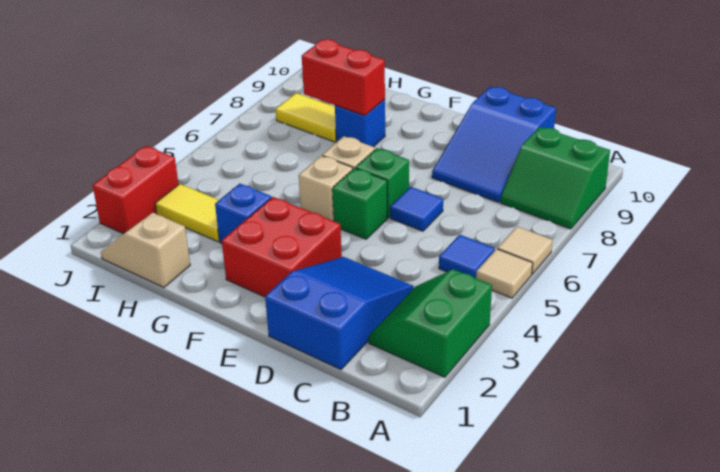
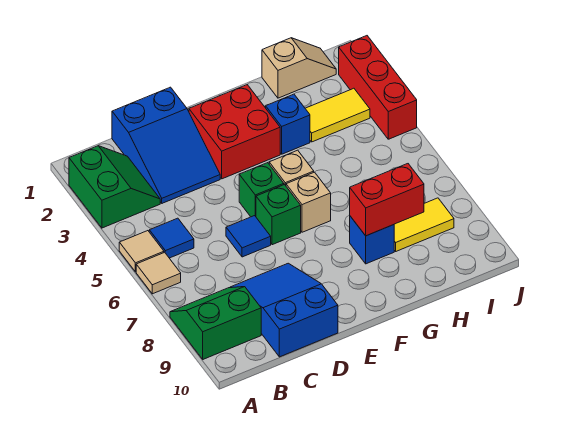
red brick J2:J3 level 1 -> red brick J2:J4 level 1

